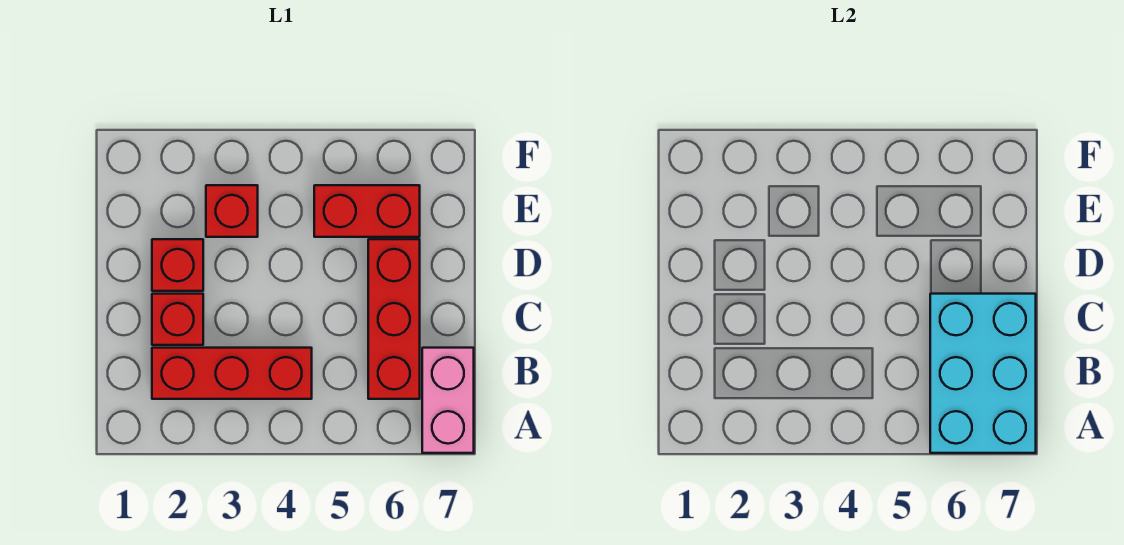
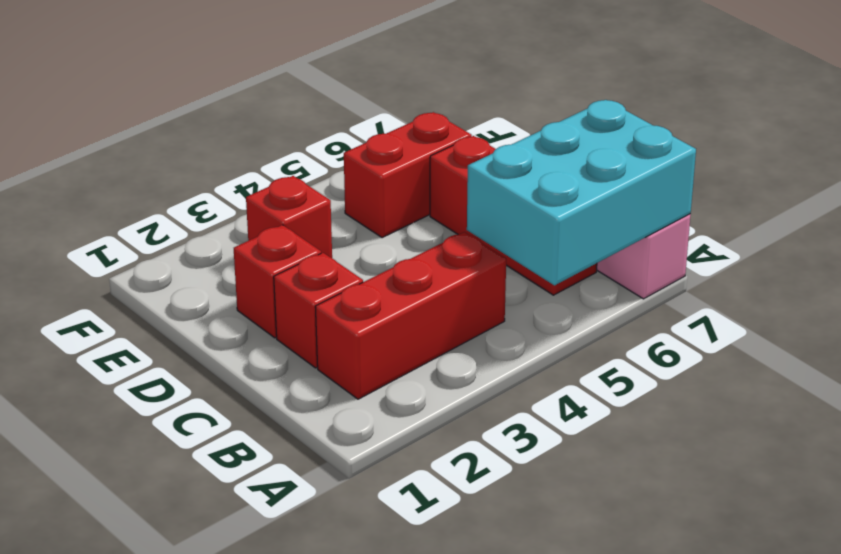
cyan brick A6:C7 level 2 -> cyan brick A5:B7 level 2

